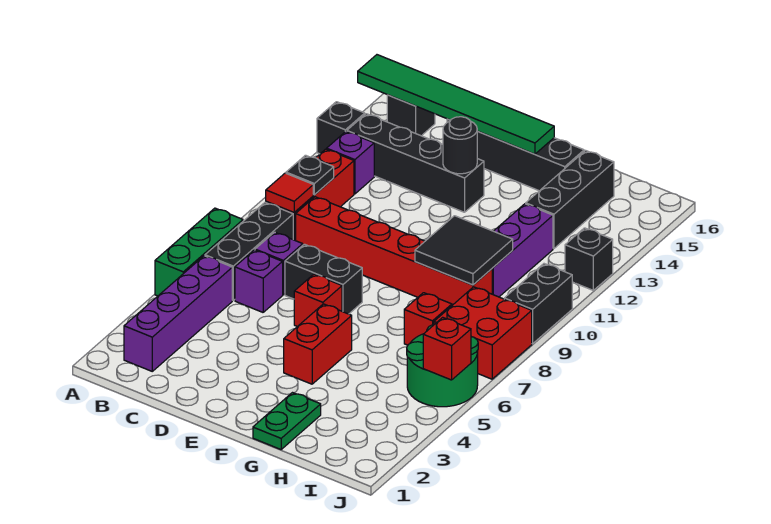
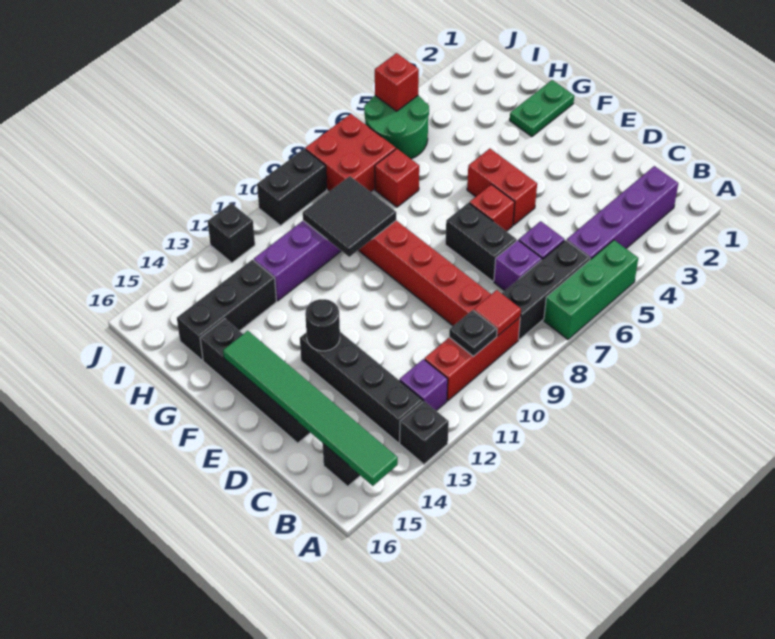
red brick F4:F5 level 1 -> red brick E5:F5 level 1

